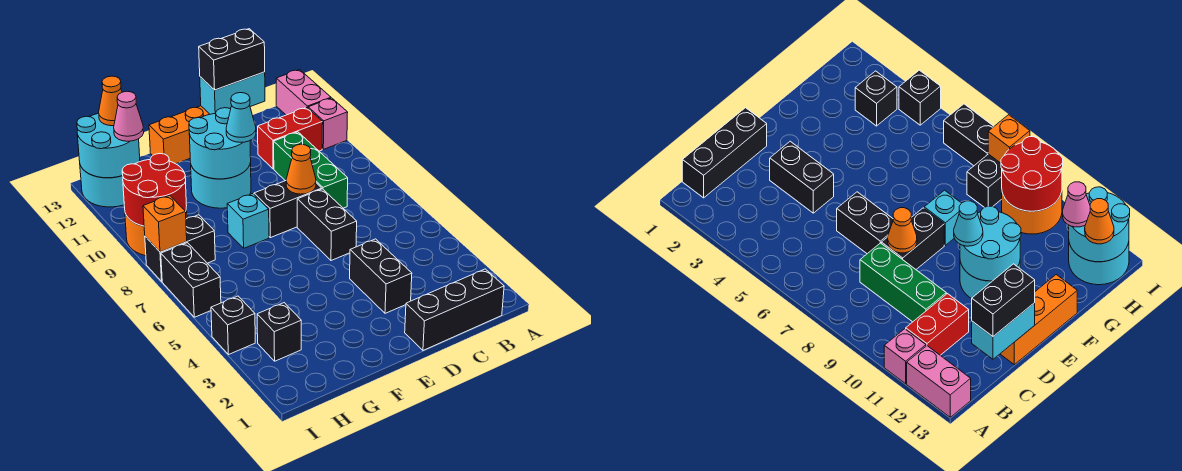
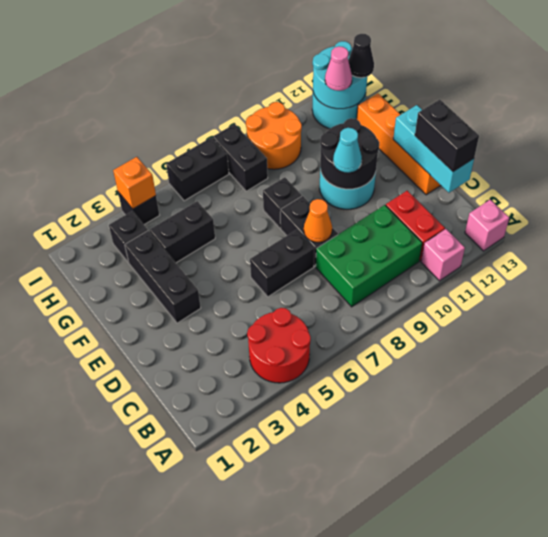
pink brick A12:A13 level 1 -> pink brick A13 level 1
black brick B1:D1 level 1 -> black brick E3:G3 level 1
green brick C8:C10 level 1 -> green brick B8:C10 level 1
cyan brick C13:D13 level 2 -> cyan brick C13:E13 level 2
black brick D3:D4 level 1 -> black brick G4:G5 level 1
orange brick D13:F13 level 1 -> orange brick D13:G13 level 1
cyan round brick E10:F11 level 2 -> black round brick E10:F11 level 2
cyan brick F8 level 1 -> black brick F8 level 1
red round brick H9:I10 level 2 -> red round brick A4:B5 level 1
orange cone H13 level 3 -> black cone H13 level 3
orange brick I8 level 2 -> orange brick I4 level 2

